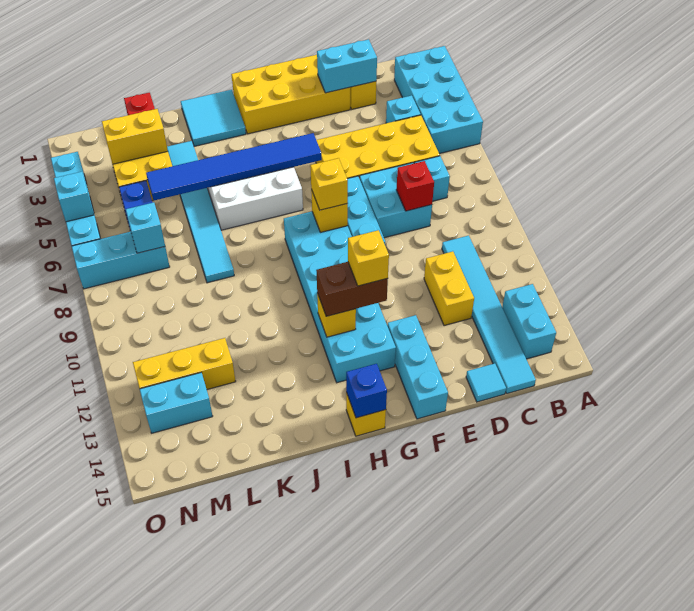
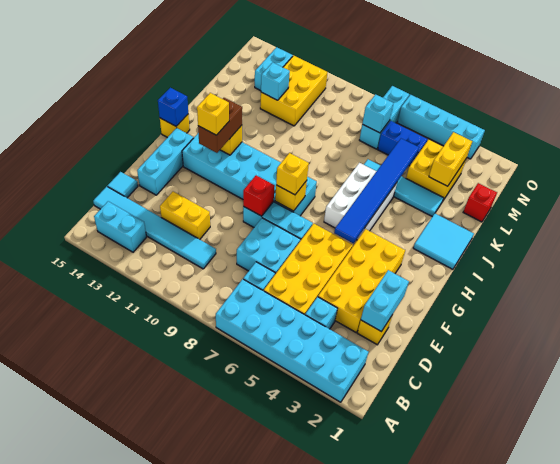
cyan brick A2:B5 level 1 -> cyan brick A2:B7 level 1
red brick D8 level 2 -> red brick F9 level 2
yellow brick E1:H2 level 1 -> yellow brick D3:G4 level 1
cyan brick F13:F15 level 1 -> cyan brick E14:G14 level 1
cyan tile K3:K8 level 1 -> cyan tile K3:K6 level 1
yellow brick L12:N12 level 1 -> yellow brick L11:N12 level 1
cyan brick O5 level 2 -> cyan brick L12 level 2

